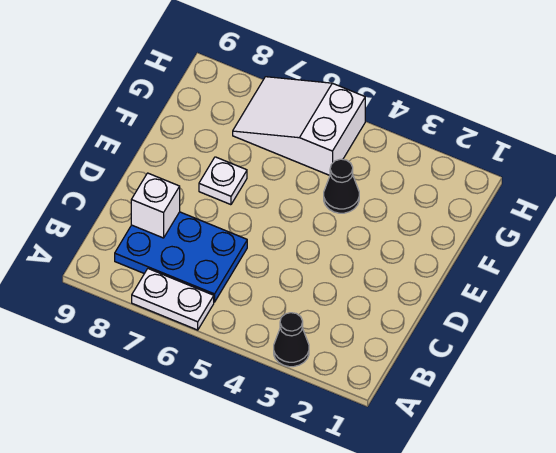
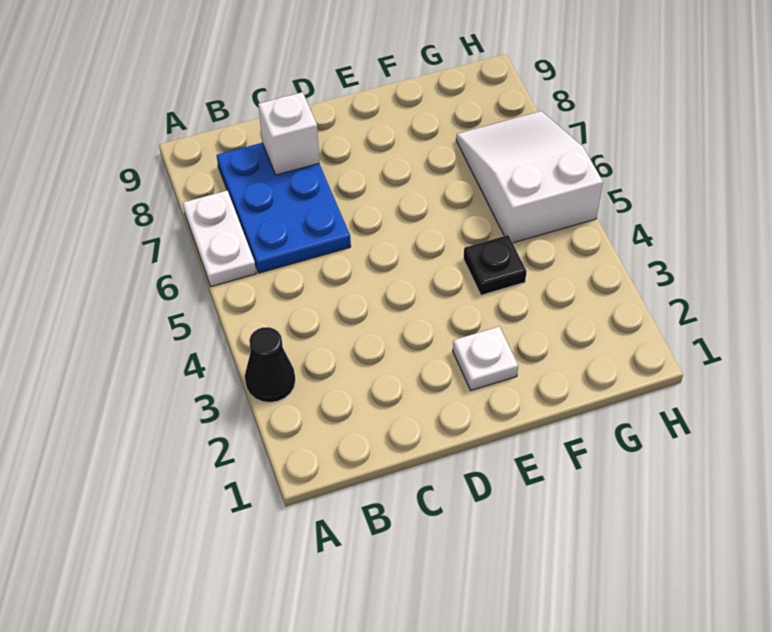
white plate E7 level 1 -> white plate E2 level 1
black cone F4 level 1 -> black plate F4 level 1

